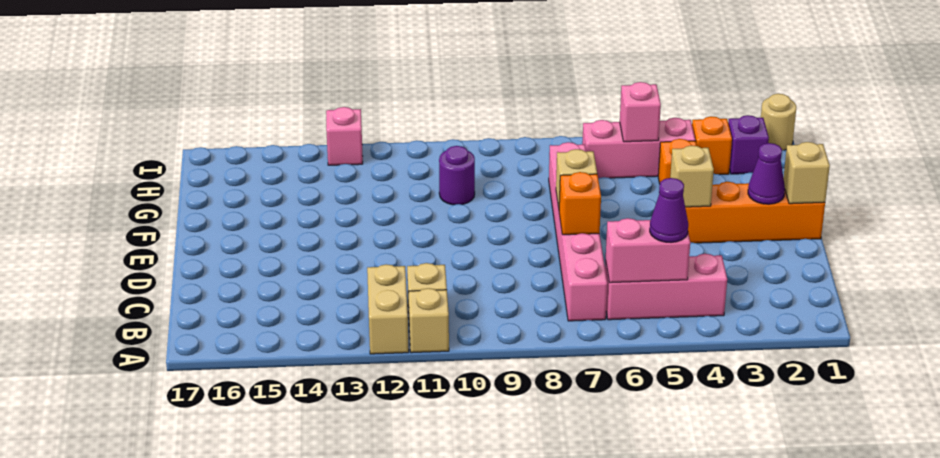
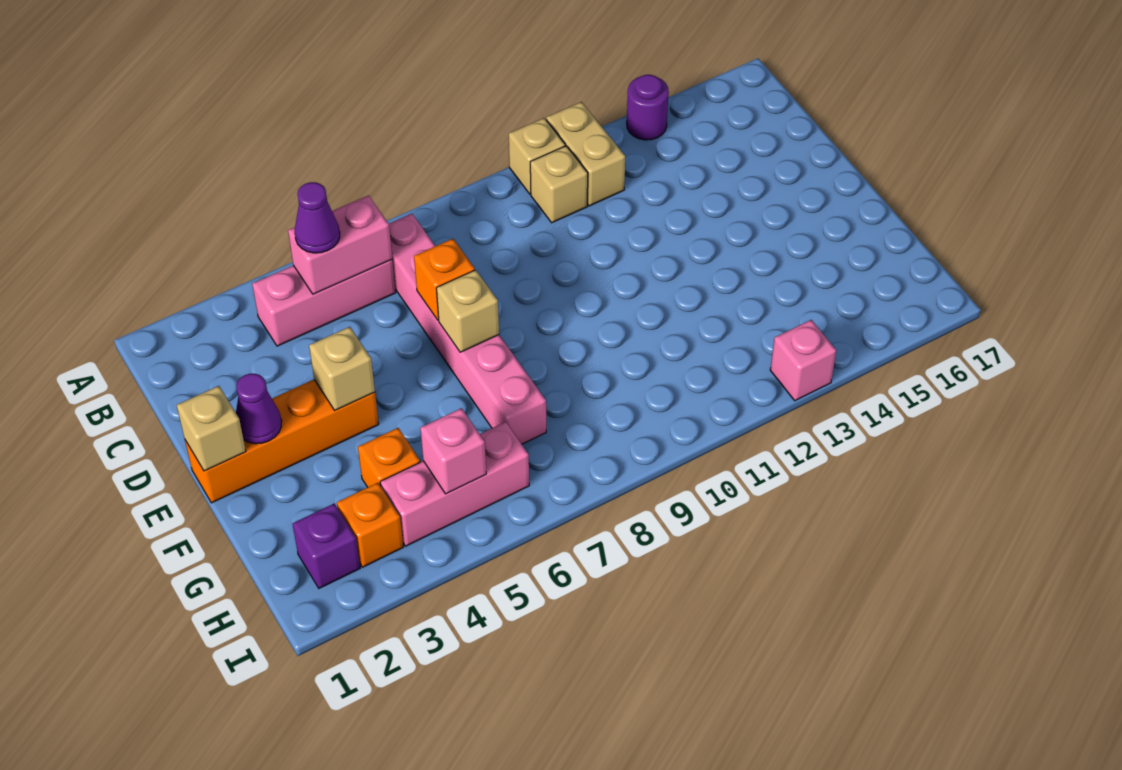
purple round brick G10 level 1 -> purple round brick A14 level 1
tan round brick I1 level 1 -> none

